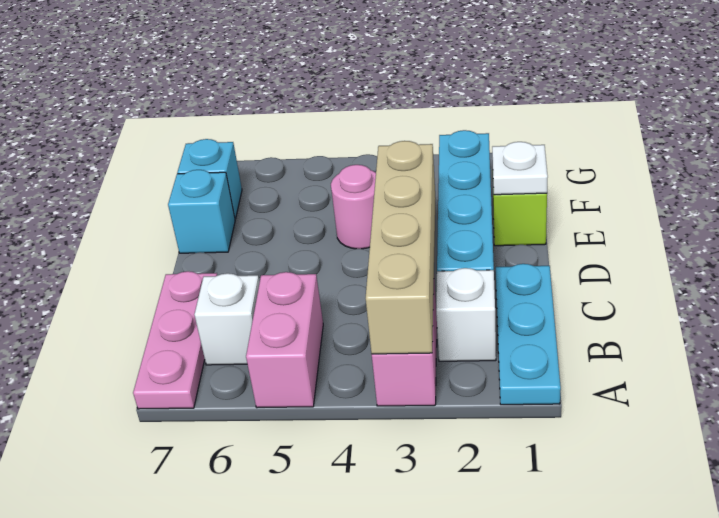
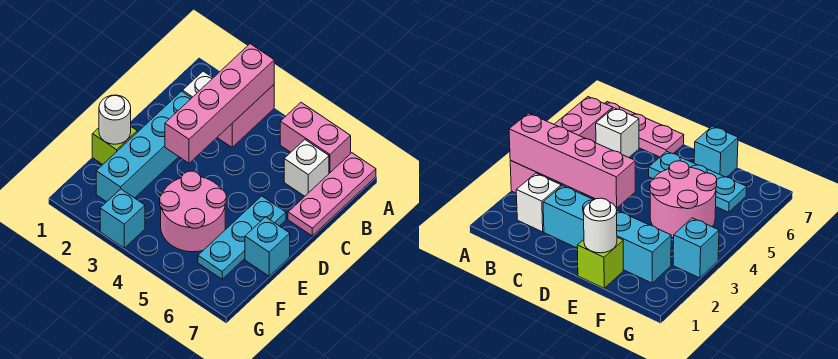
cyan plate A1:C1 level 1 -> cyan plate D6:F6 level 1
tan brick A3:D3 level 2 -> pink brick A3:D3 level 2
pink brick A5:B5 level 1 -> pink brick A5:A6 level 1
white plate E1 level 2 -> white round brick E1 level 2
pink round brick E4 level 1 -> pink round brick E4:F5 level 1
cyan brick F7 level 1 -> cyan brick G3 level 1

